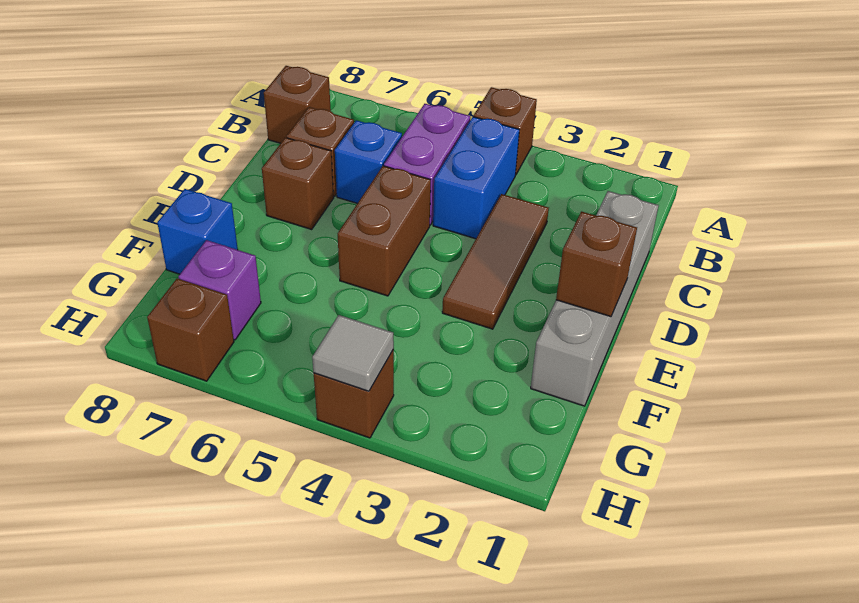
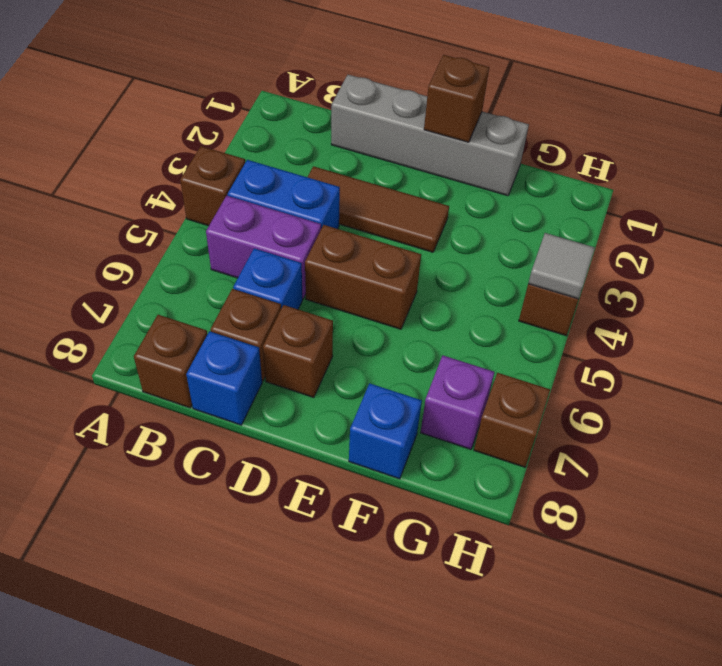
none -> blue brick C8 level 1

